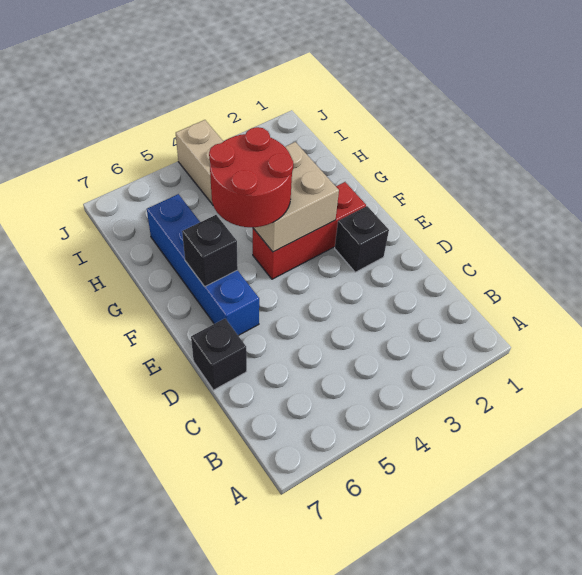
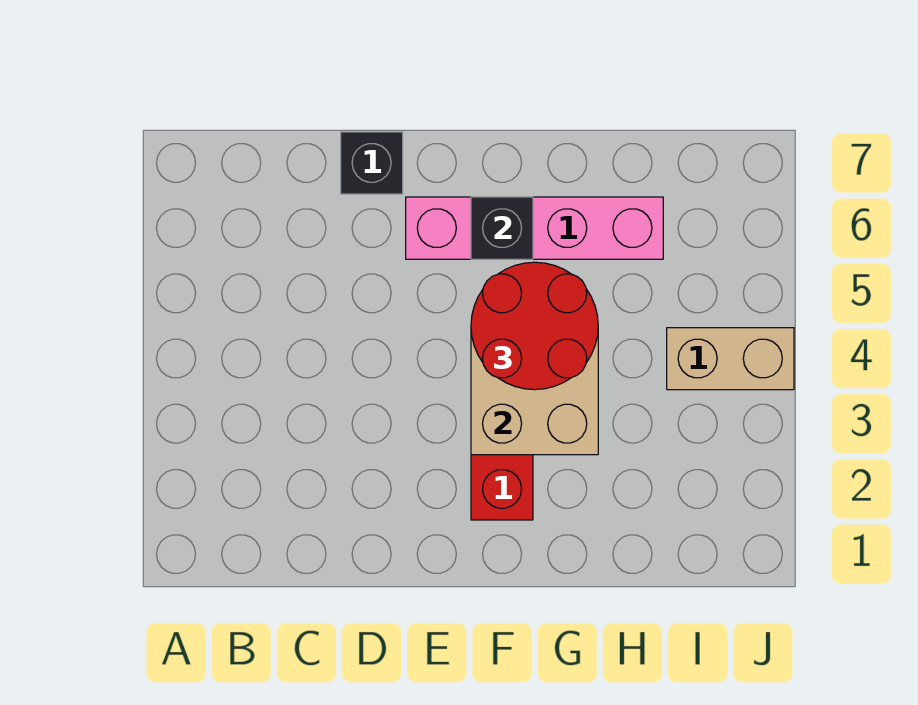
black brick E2 level 1 -> none
blue brick E6:H6 level 1 -> pink brick E6:H6 level 1

